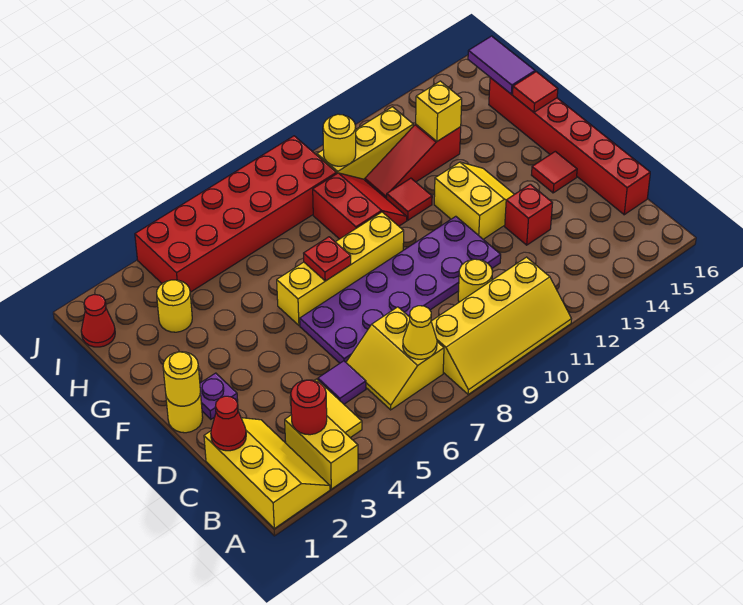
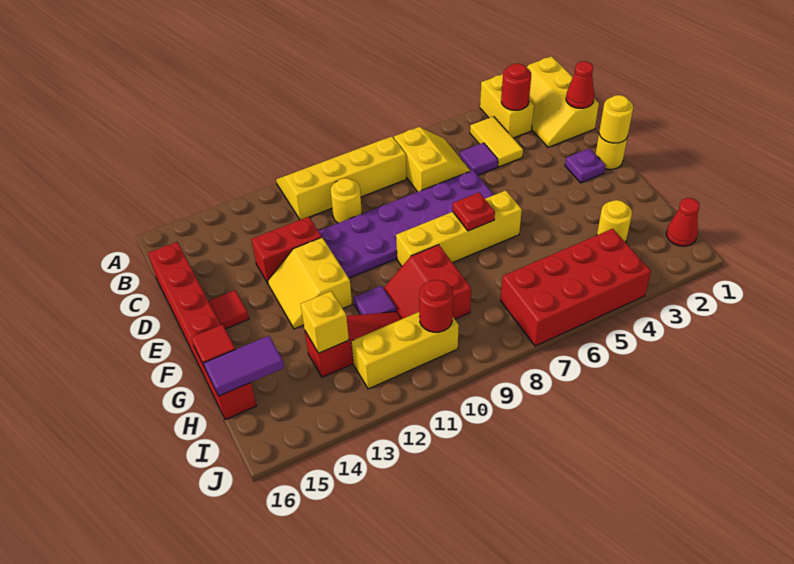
yellow cone B7 level 2 -> none
red brick D13 level 1 -> red brick D12:D13 level 1
red tile G11 level 1 -> purple tile G11 level 1
purple tile H16:I16 level 2 -> purple tile H15:H16 level 2
red brick I4:J9 level 1 -> red brick I4:J7 level 1
yellow round brick I10 level 2 -> red round brick I10 level 2

